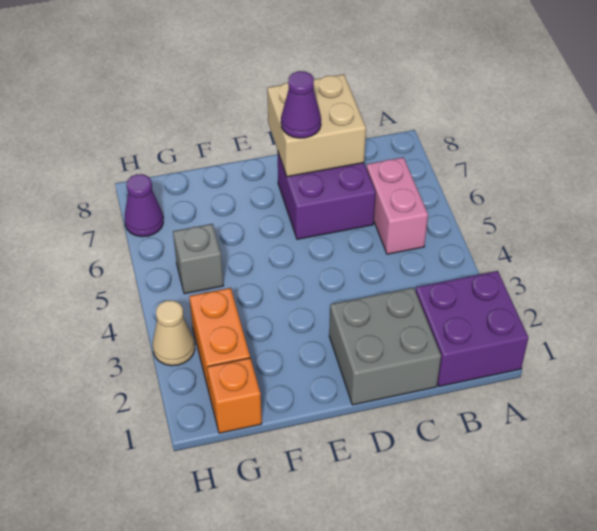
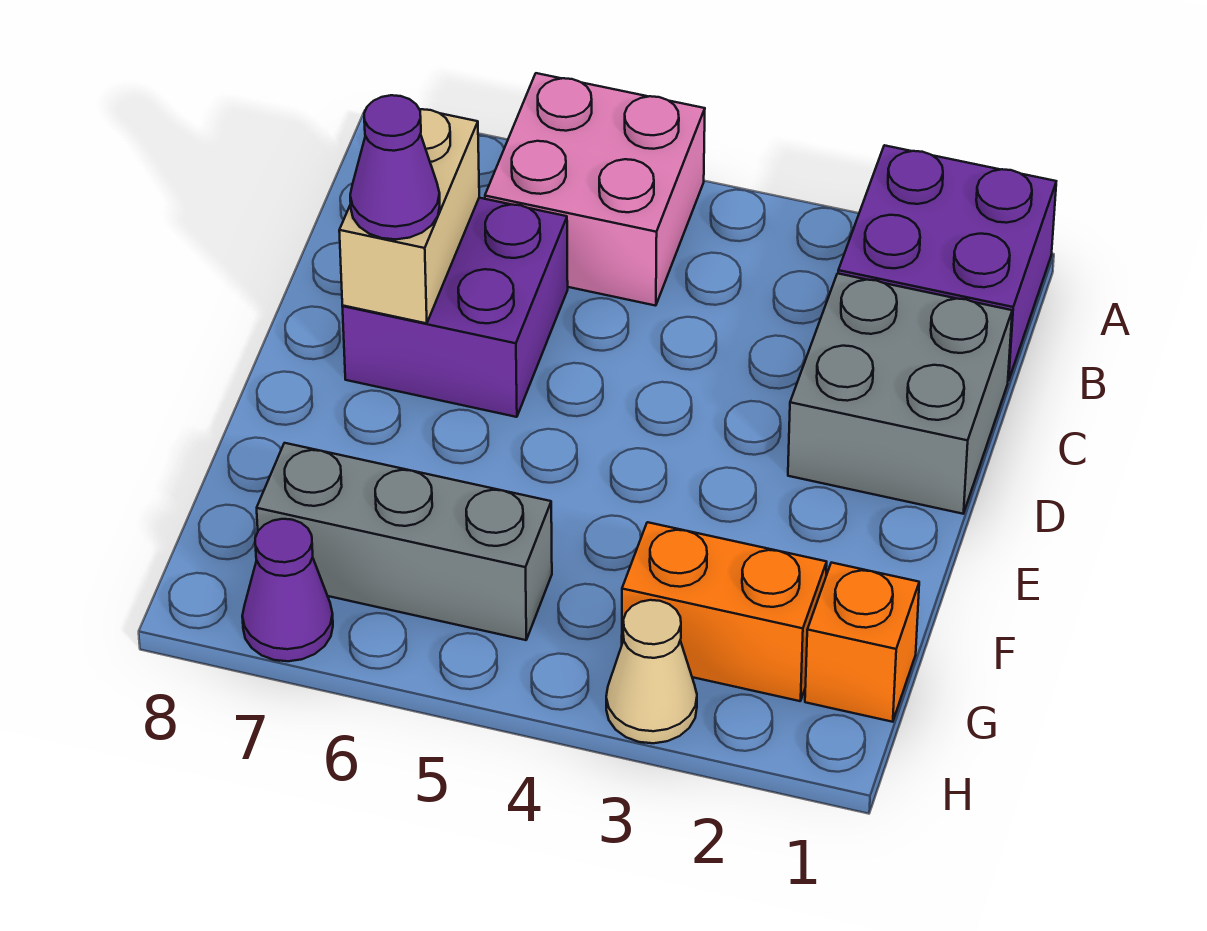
pink brick B5:B6 level 1 -> pink brick A5:B6 level 1
tan brick C7:D8 level 2 -> tan brick C7:D7 level 2
grey brick G5 level 1 -> grey brick G5:G7 level 1

